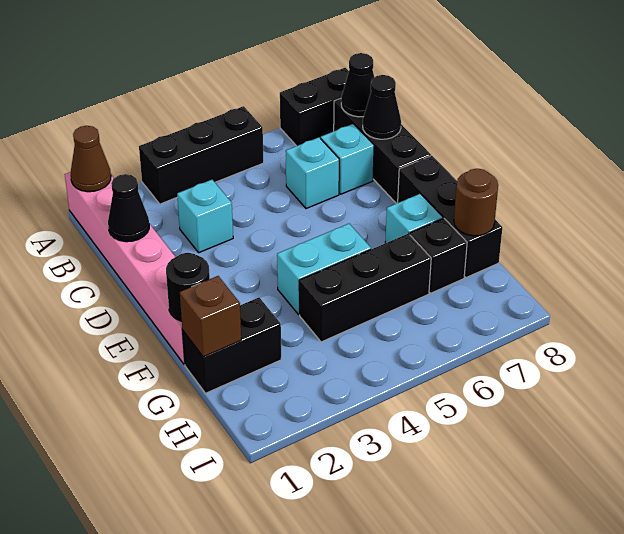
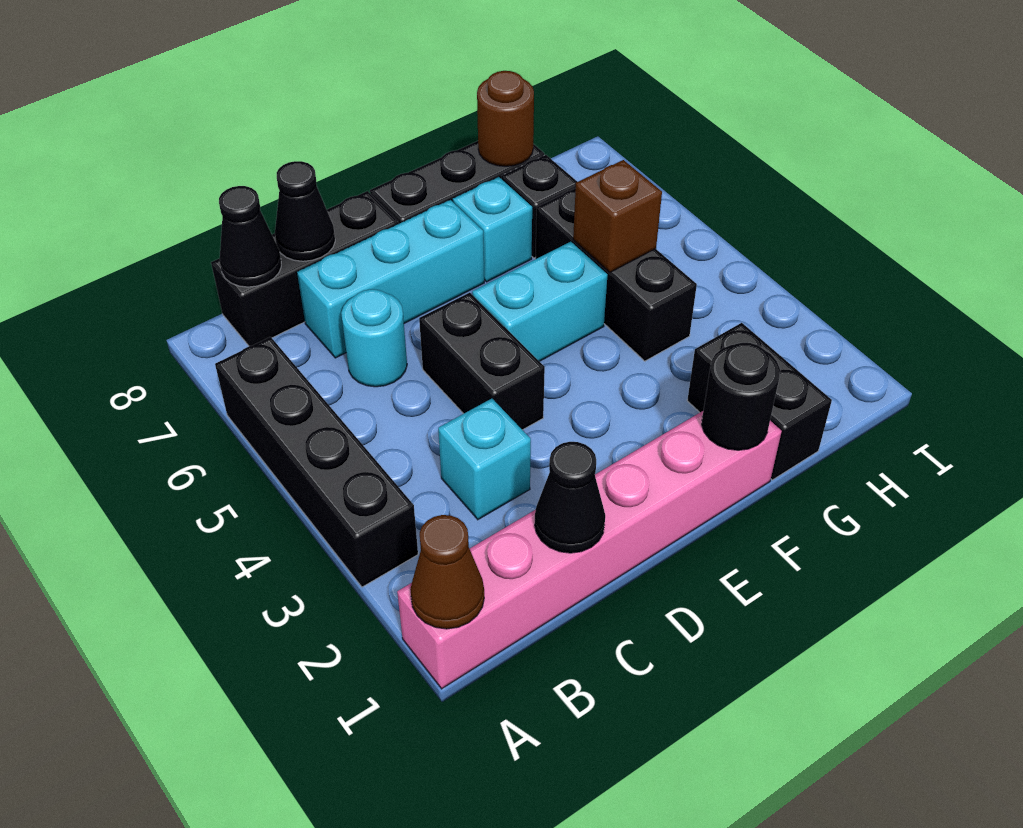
black brick A3:A5 level 1 -> black brick A3:A6 level 1
black brick A7:A8 level 1 -> black brick D4:D5 level 1
cyan brick C6 level 1 -> cyan round brick C6 level 1
cyan brick C7 level 1 -> cyan brick C7:E7 level 1
cyan brick F4:F5 level 1 -> cyan brick E5:F5 level 1
brown brick G1 level 2 -> brown brick G5 level 2

